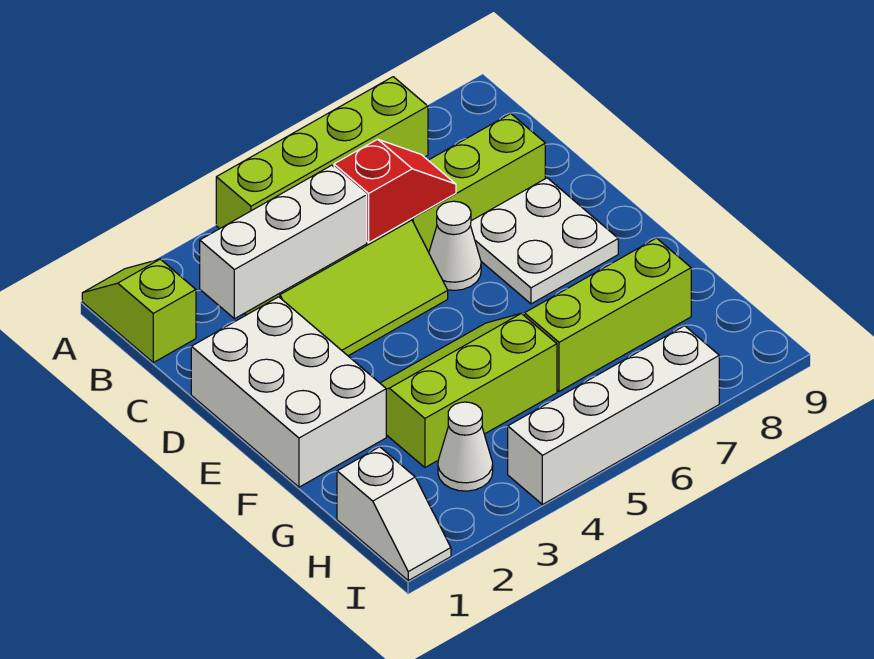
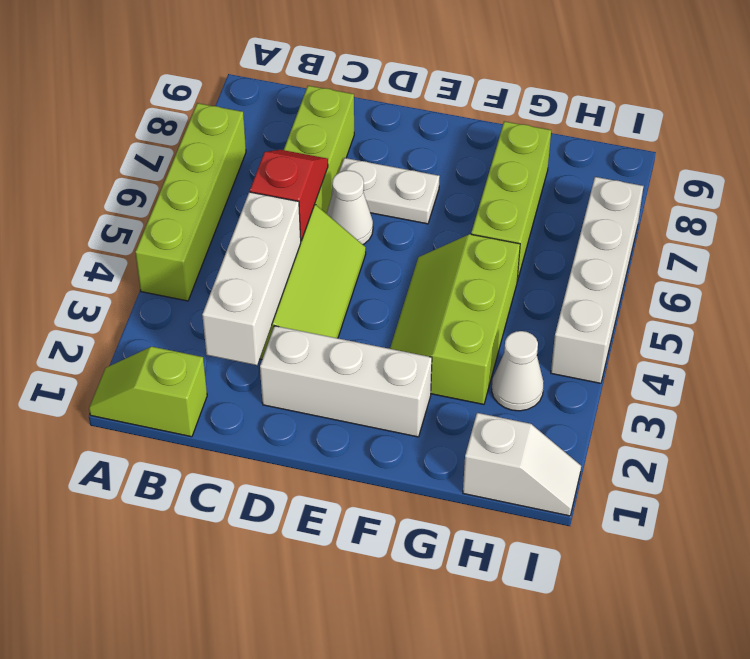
white brick D1:F2 level 1 -> white brick D2:F2 level 1
white plate D7:E8 level 1 -> white plate D7:E7 level 1

